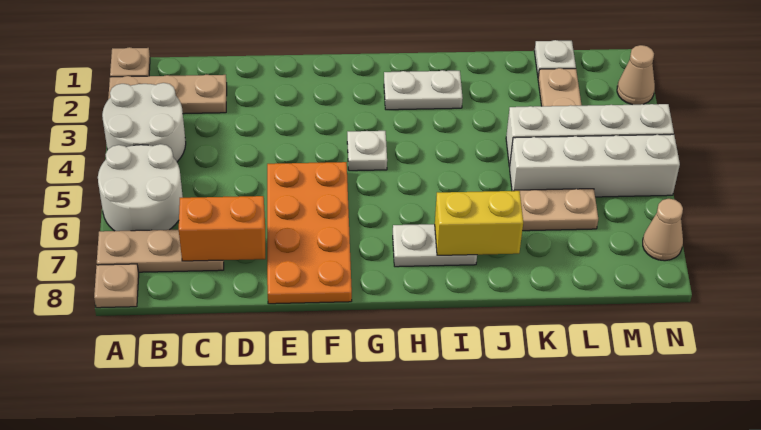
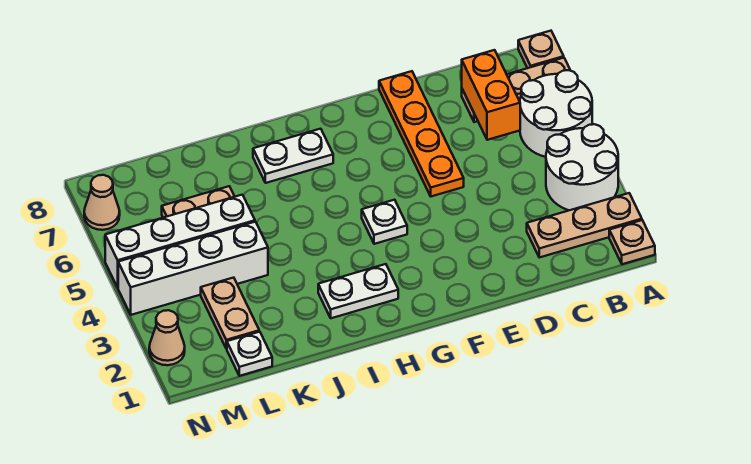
orange brick C7:D7 level 2 -> orange brick C6:C7 level 2
orange plate E5:F8 level 1 -> orange plate E5:E8 level 1
yellow brick I7:J7 level 2 -> none

